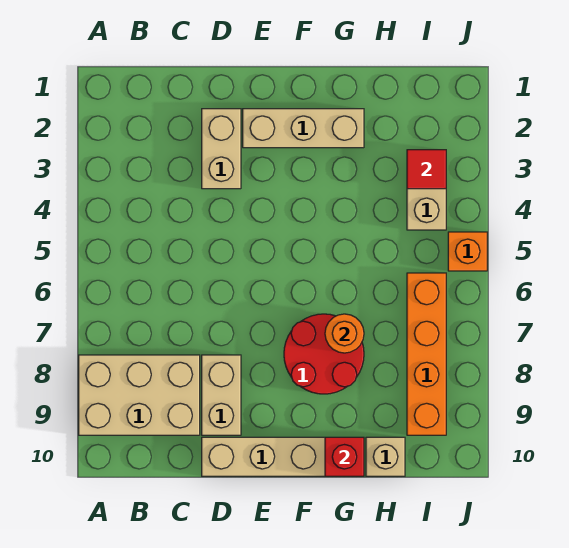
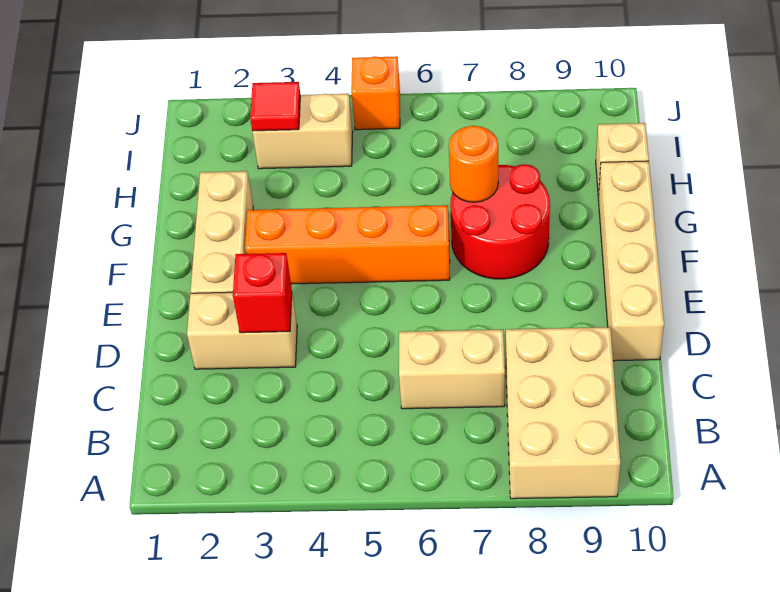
tan brick D8:D9 level 1 -> tan brick C6:C7 level 1
red brick G10 level 2 -> red brick D3 level 2
orange brick I6:I9 level 1 -> orange brick F3:F6 level 1

